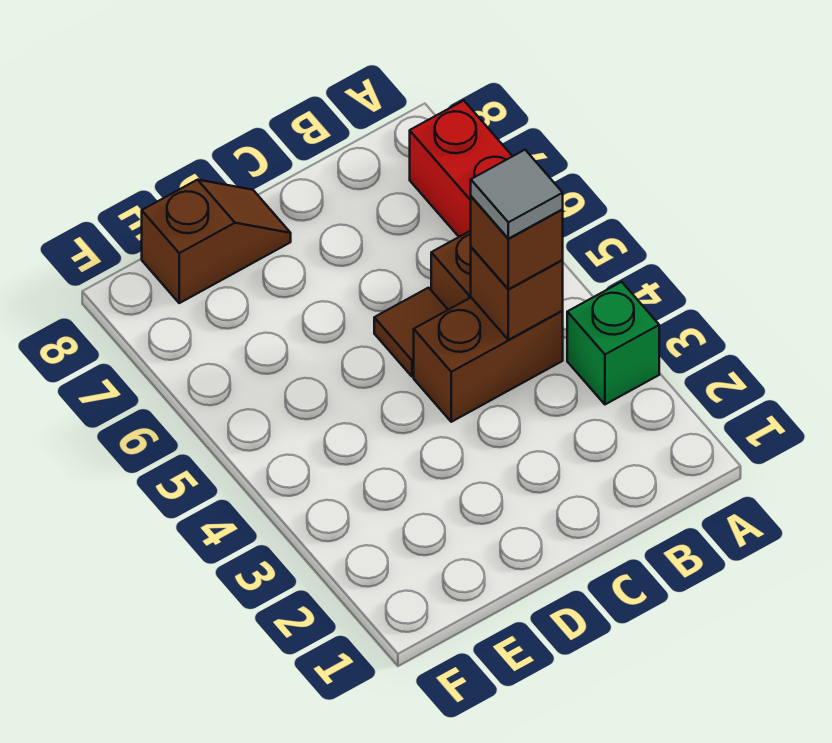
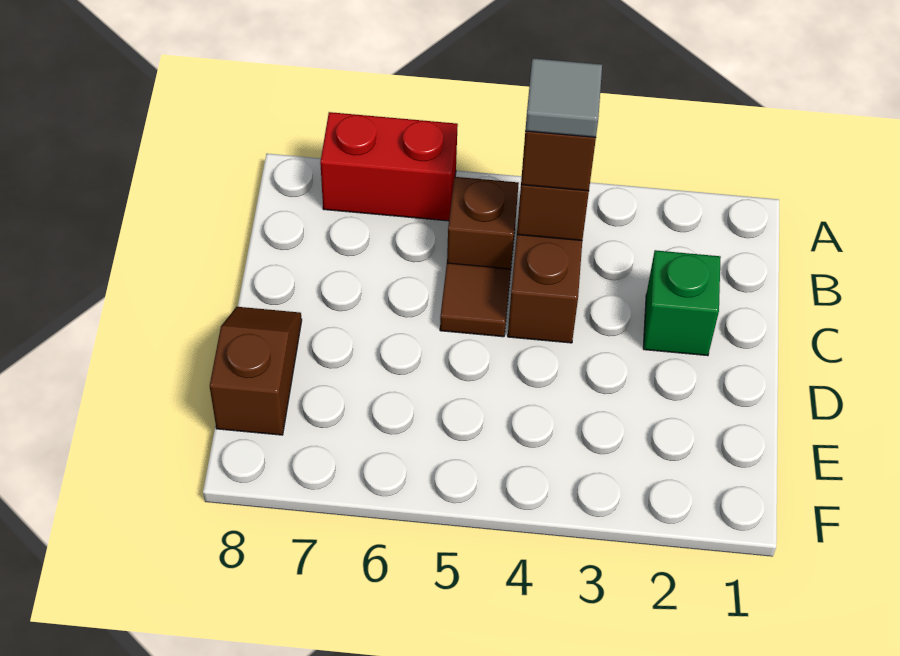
green brick A3 level 1 -> green brick C2 level 1

